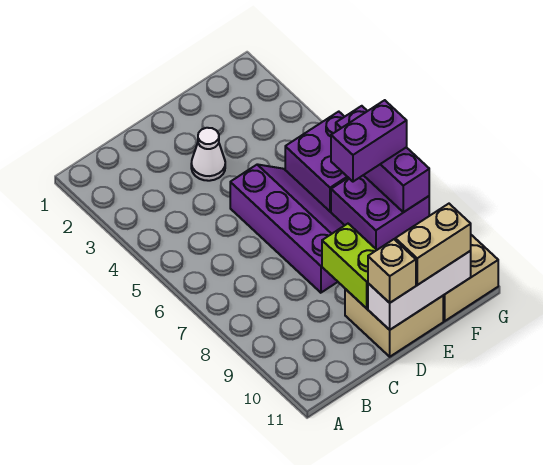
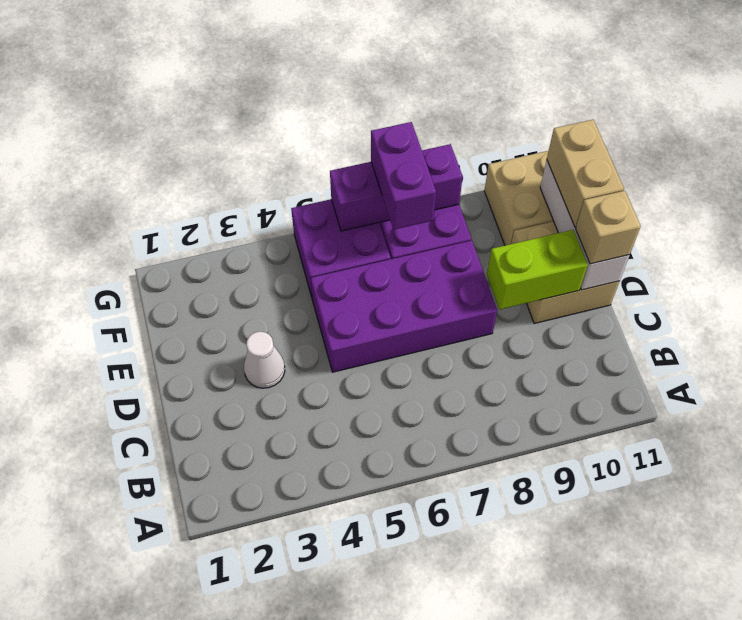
purple slope D5:E8 level 1 top D -> purple brick D5:E8 level 1

